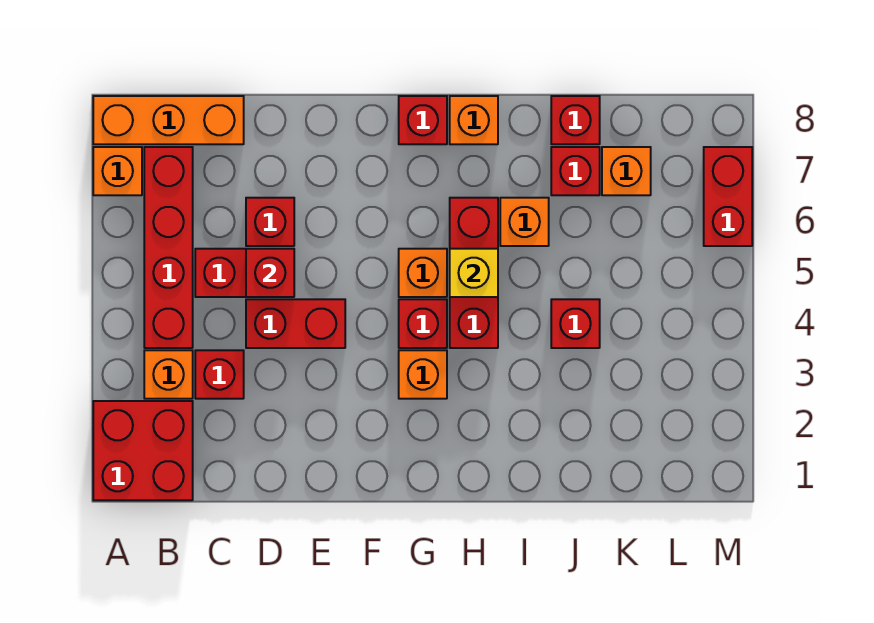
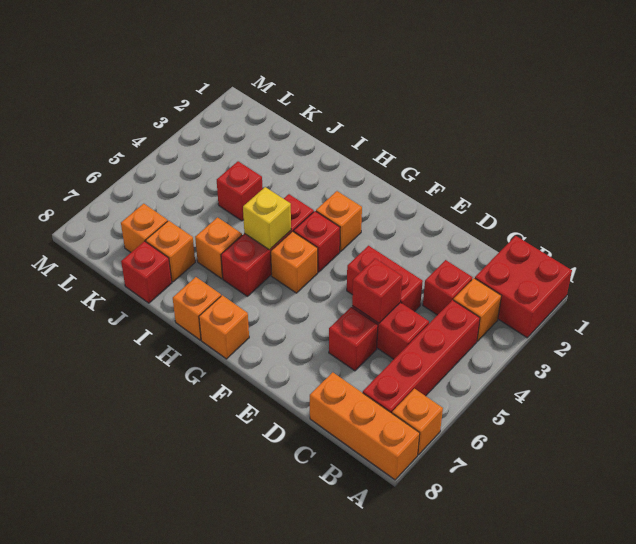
red brick G8 level 1 -> orange brick G8 level 1
red brick J7 level 1 -> orange brick J7 level 1
red brick M6:M7 level 1 -> none

